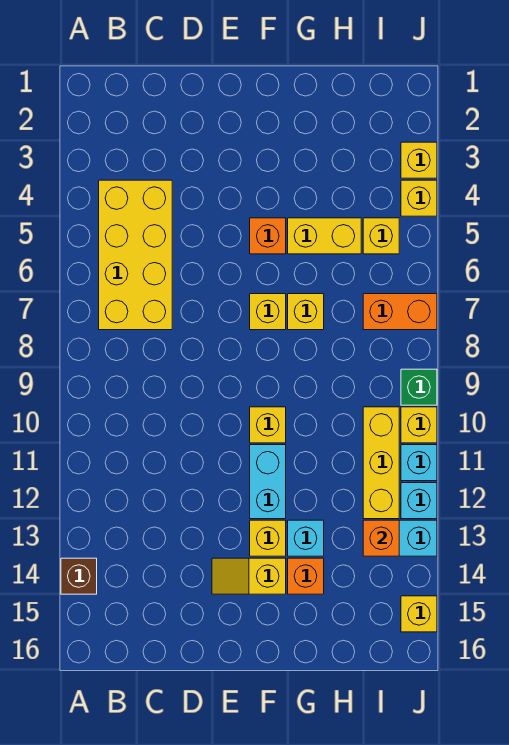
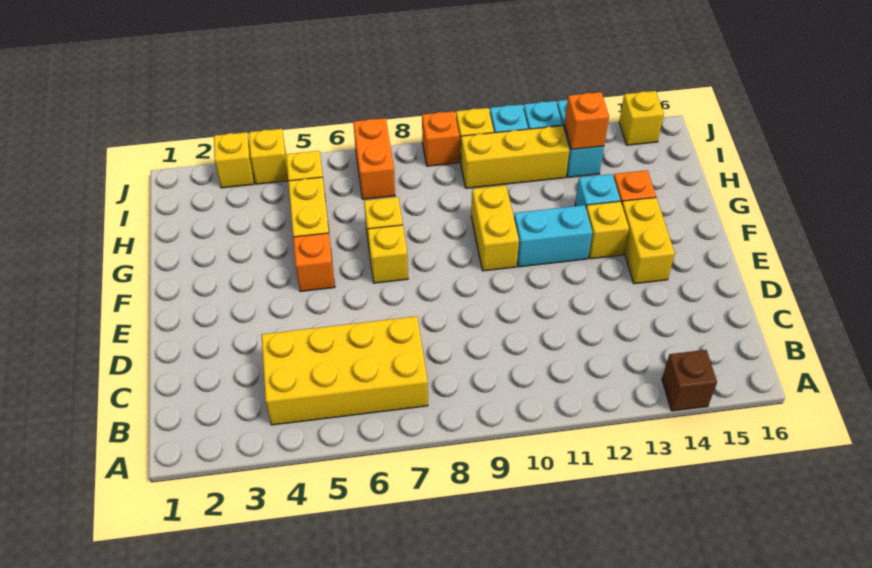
yellow slope E14:F14 level 1 top F -> yellow brick E14:F14 level 1
yellow brick F10 level 1 -> yellow brick F10:G10 level 1
green brick J9 level 1 -> orange brick J9 level 1

